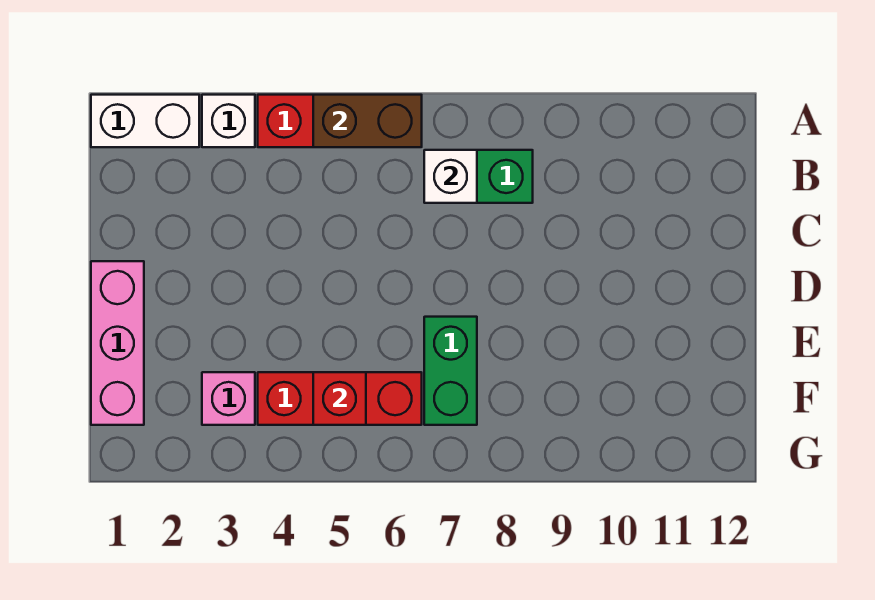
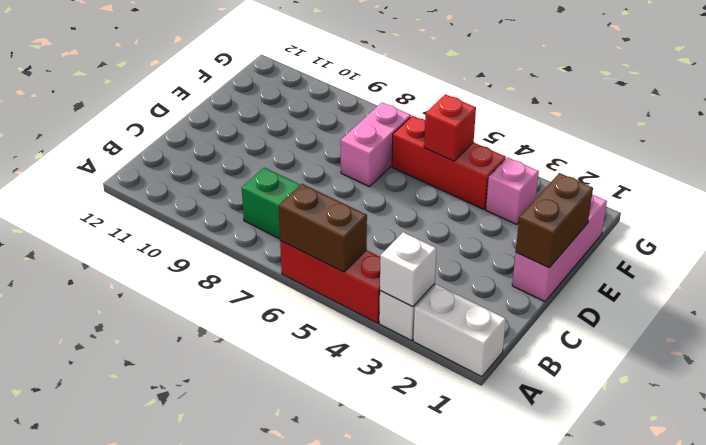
white brick B7 level 2 -> white brick A3 level 2
none -> brown brick D1:E1 level 2
green brick E7:F7 level 1 -> pink brick E7:F7 level 1

